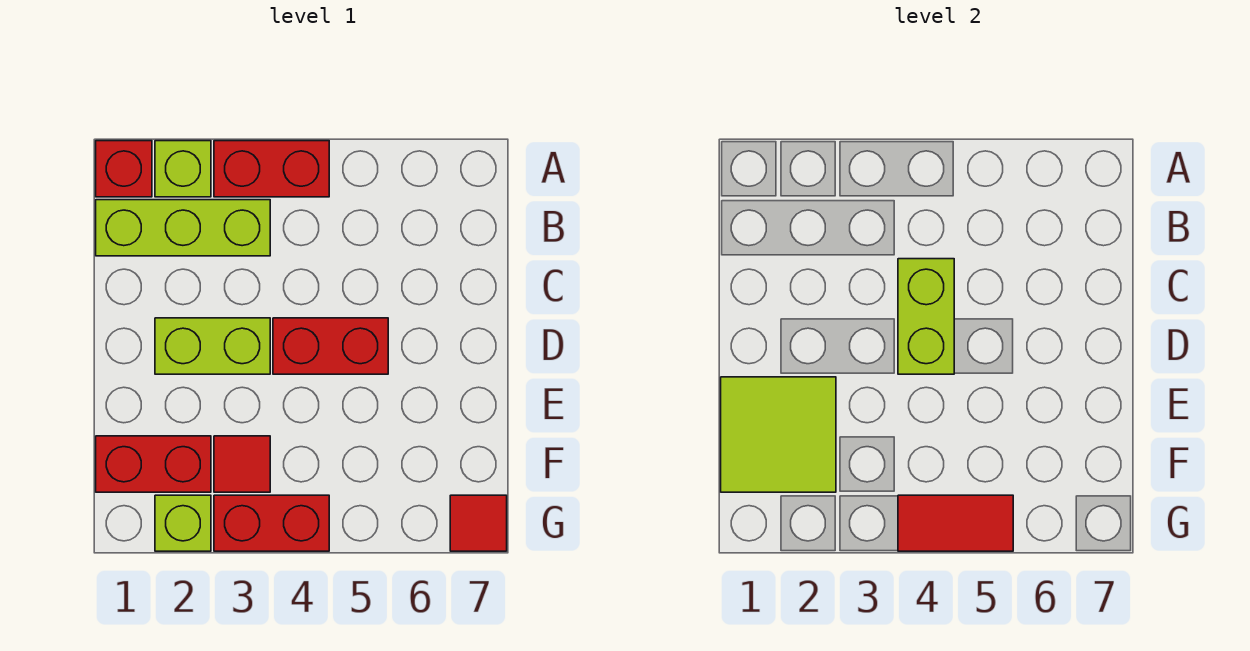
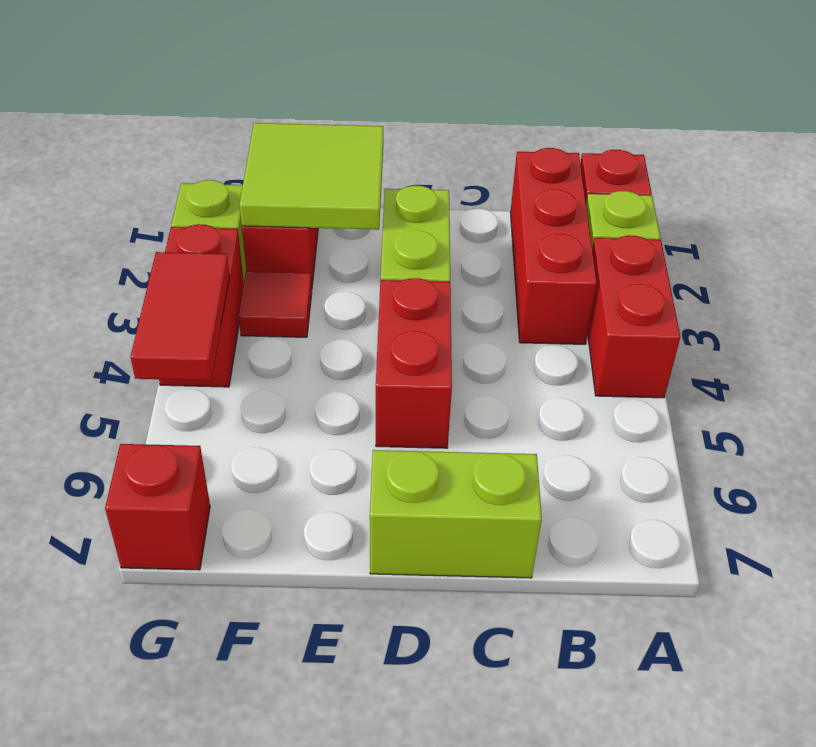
lime brick B1:B3 level 1 -> red brick B1:B3 level 1
lime brick C4:D4 level 2 -> lime brick C7:D7 level 1
red tile G7 level 1 -> red brick G7 level 1

